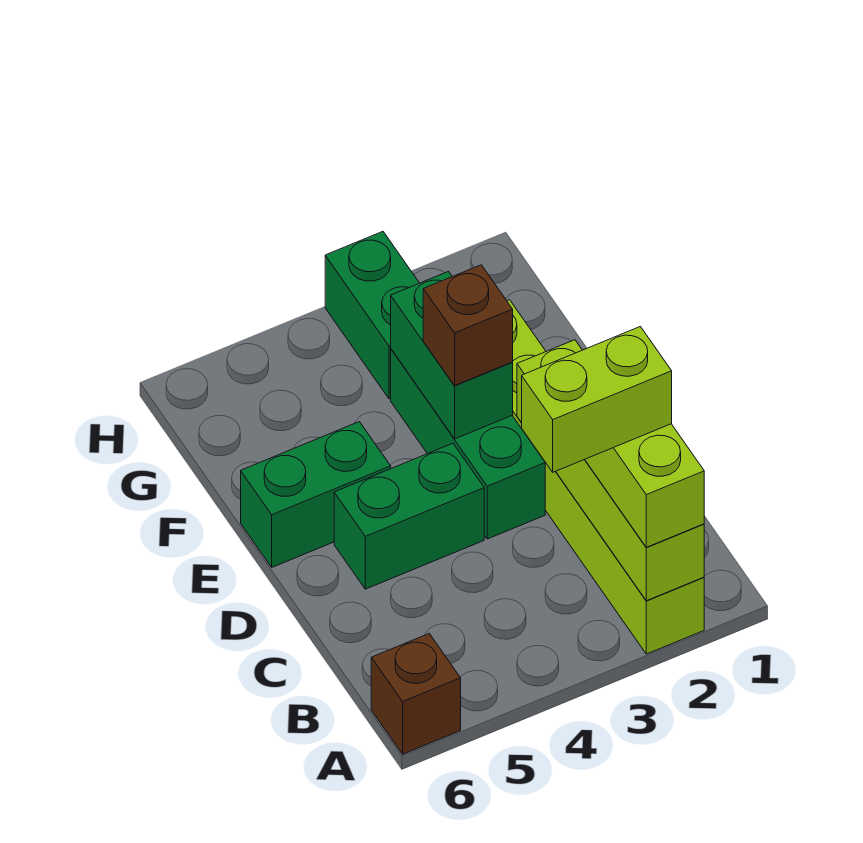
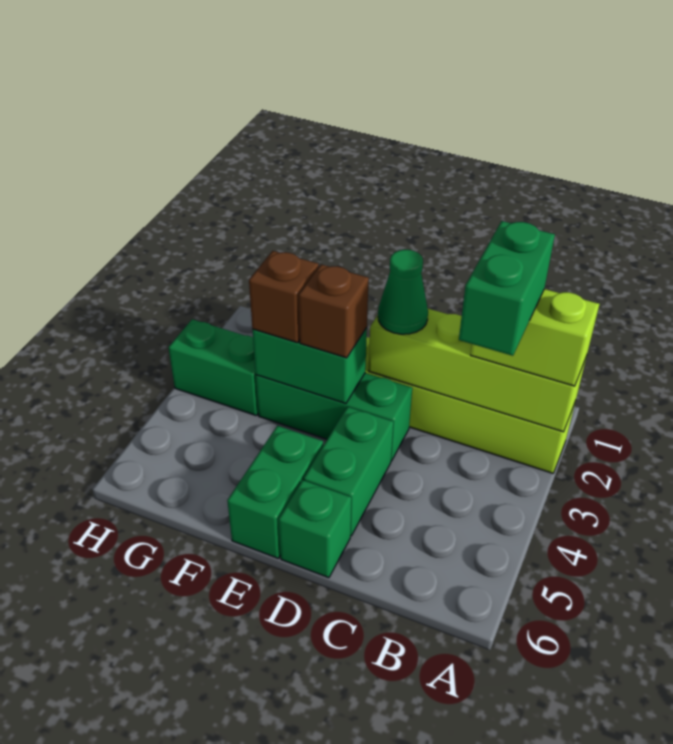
brown brick A6 level 1 -> brown brick F3 level 3
lime brick B2:B3 level 4 -> green brick B2:B3 level 4
none -> green cone D2 level 3
none -> green brick D6 level 1

